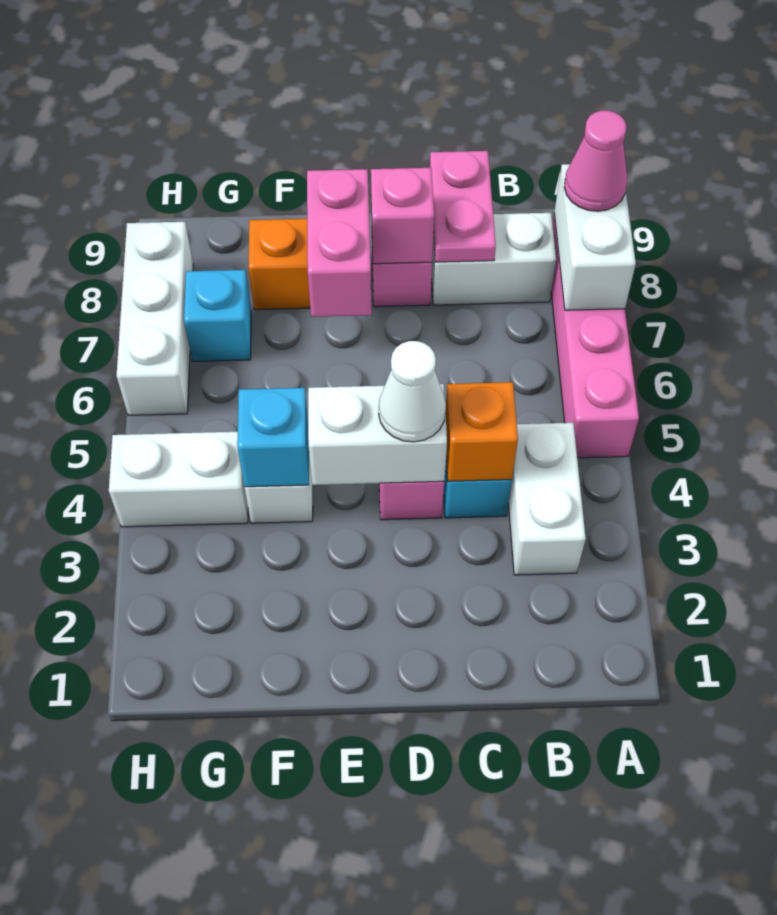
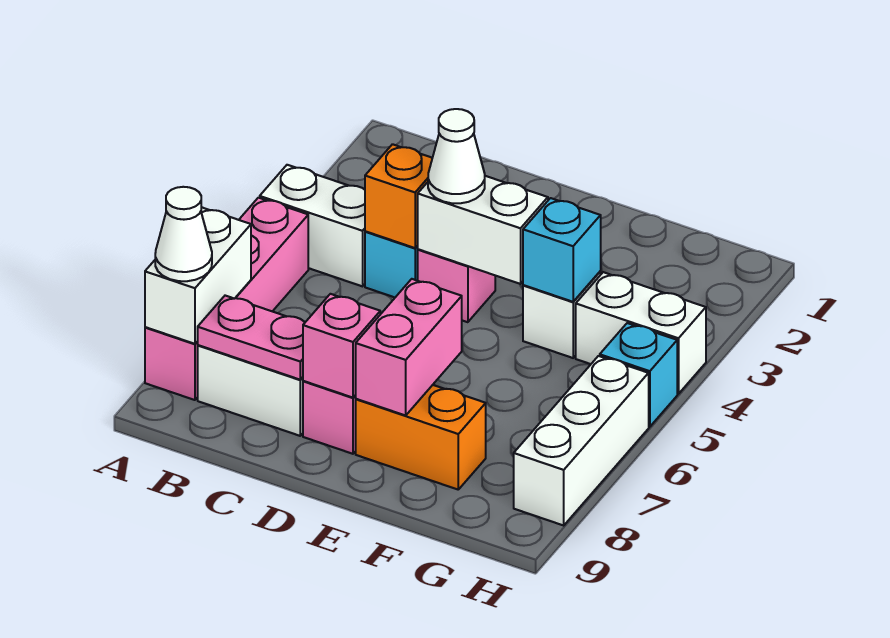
pink cone A8 level 3 -> white cone A8 level 3
white brick B3:B4 level 1 -> white brick A4:B4 level 1
pink plate C8:C9 level 2 -> pink plate B8:C8 level 2
cyan brick G7 level 1 -> cyan brick H5 level 1

